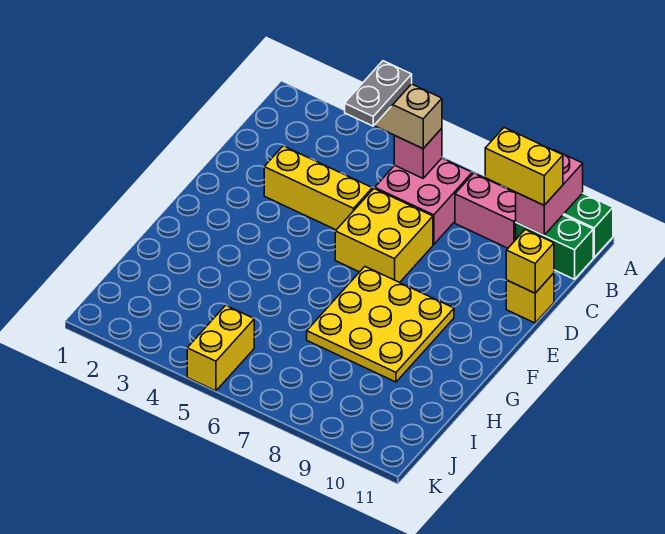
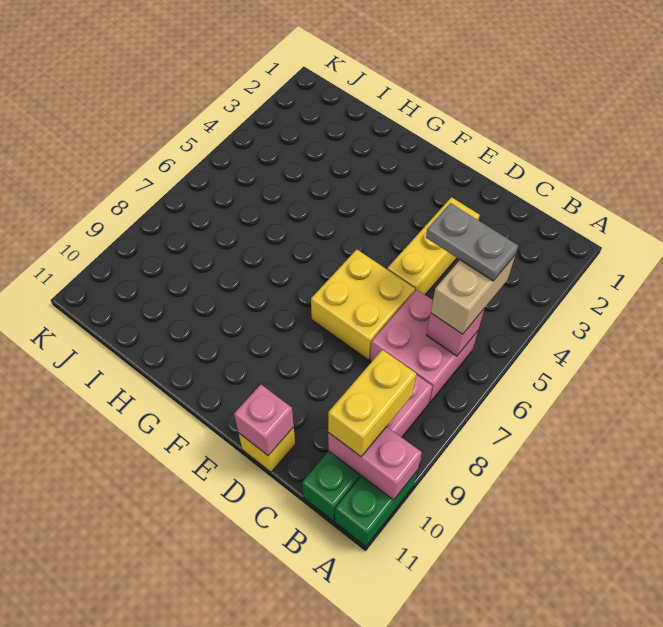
yellow brick D11 level 2 -> pink brick D11 level 2
yellow plate F7:H9 level 1 -> none
yellow brick J5:K5 level 1 -> none

